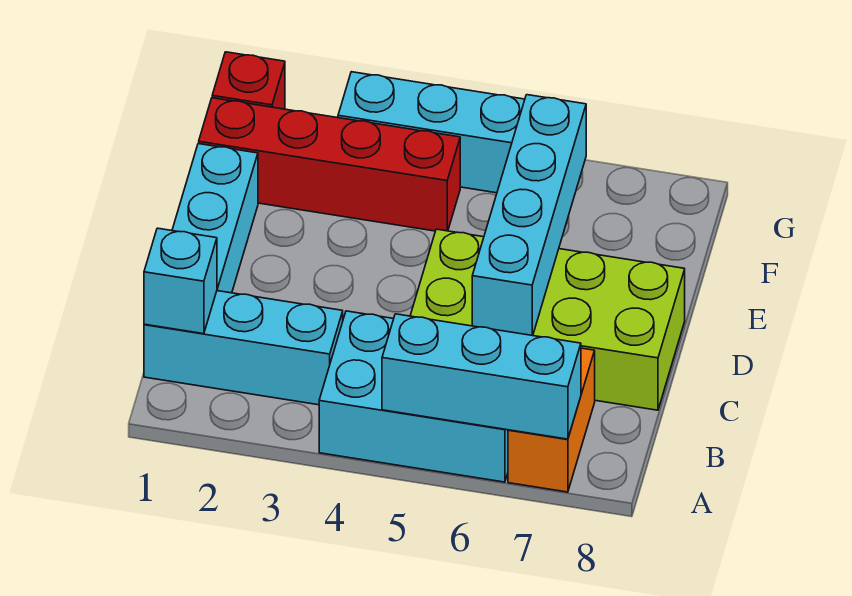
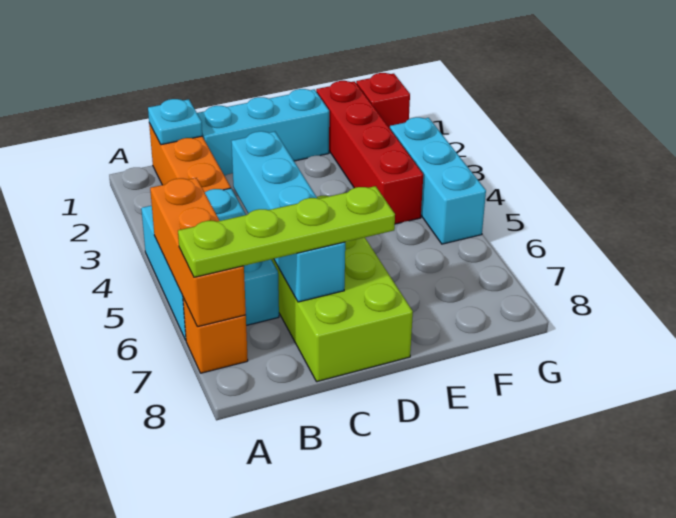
cyan brick A5:A7 level 2 -> orange brick A5:A7 level 2
orange brick A7:B7 level 1 -> orange brick A7 level 1
none -> lime plate A7:D7 level 3
cyan brick B1:B3 level 1 -> orange brick B1:B3 level 1
cyan brick B1 level 2 -> cyan plate B1 level 2
cyan brick C6:F6 level 2 -> cyan brick C4:C7 level 2

